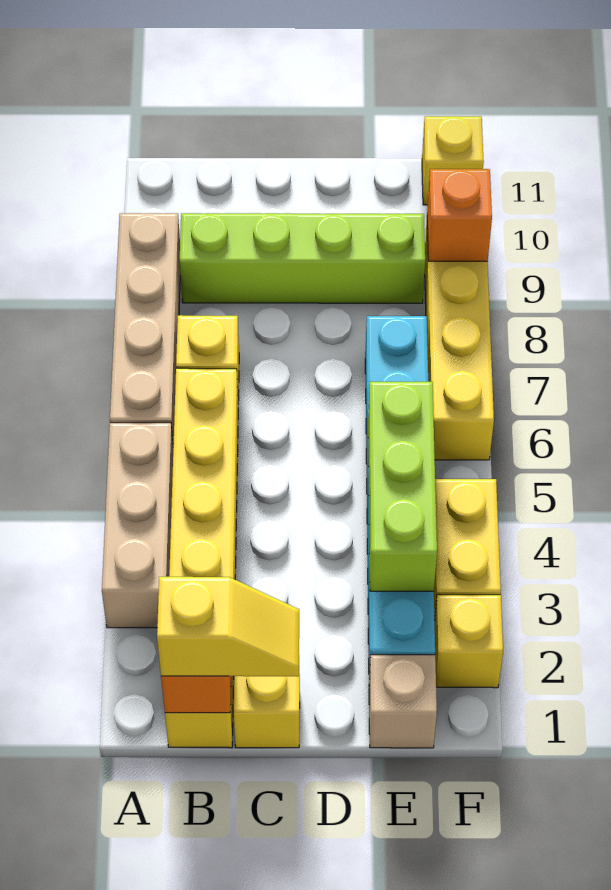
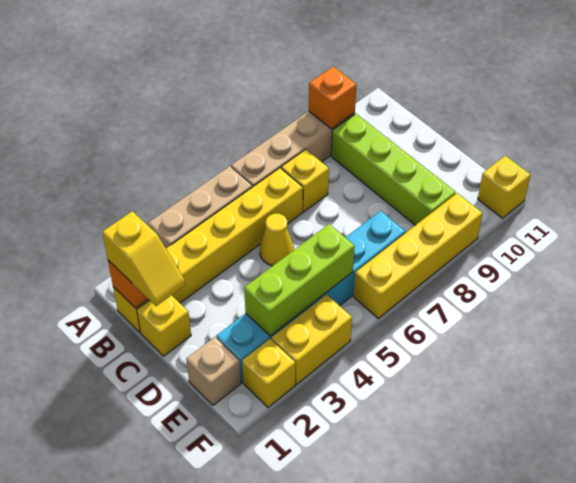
none -> yellow cone C5 level 1
orange brick F9 level 2 -> orange brick A9 level 2

